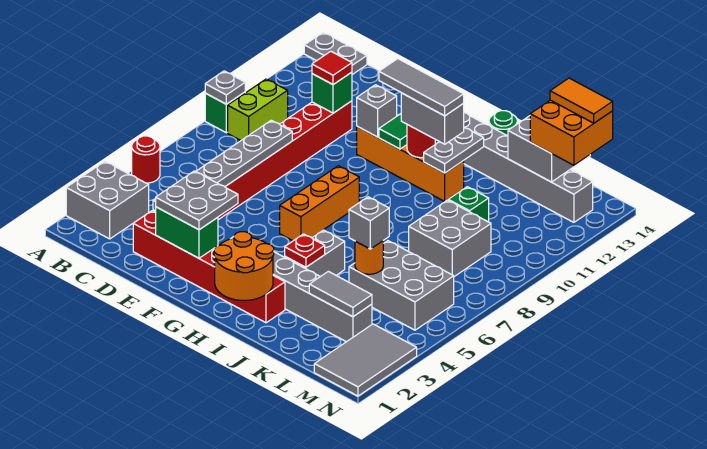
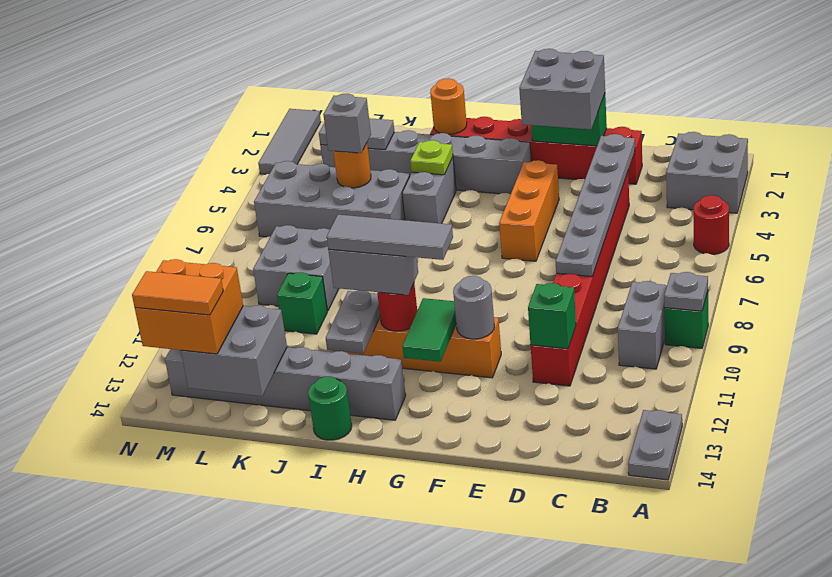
grey plate A14:B14 level 1 -> grey plate A13:A14 level 1
lime brick B9:B10 level 1 -> grey brick B9:B10 level 1
red tile D11 level 3 -> none
grey plate E2:F3 level 3 -> grey brick E2:F3 level 3
grey brick F11 level 2 -> grey round brick F11 level 2
orange brick G6:G8 level 1 -> orange brick F4:F6 level 1
orange round brick H1:I2 level 2 -> orange round brick I2 level 2
red plate I4 level 2 -> lime plate I4 level 2
grey brick K5:M6 level 1 -> grey brick J5:M6 level 1
grey tile M1:N3 level 1 -> grey tile N1:N3 level 1

